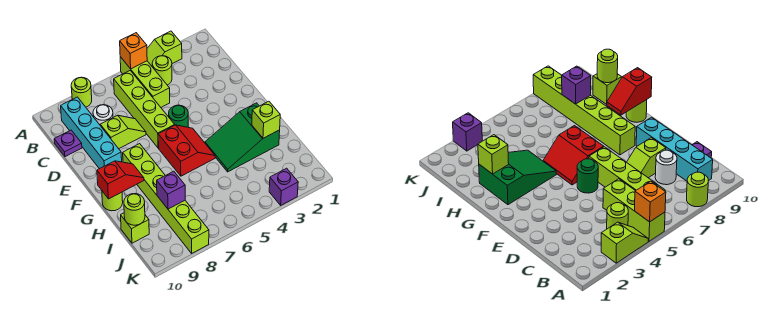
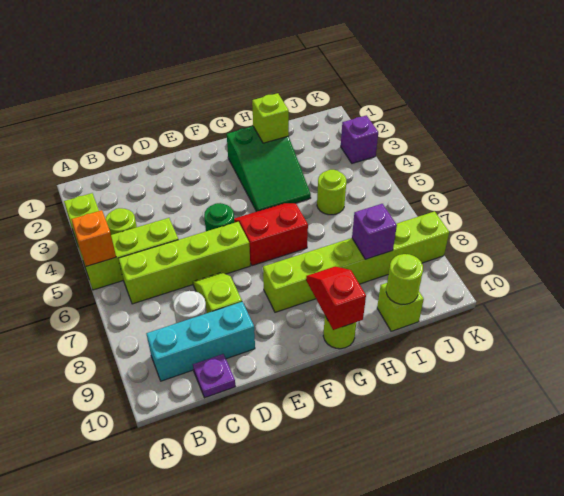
lime round brick A8 level 1 -> lime round brick I5 level 1
cyan brick B9:E9 level 1 -> cyan brick B9:D9 level 1

